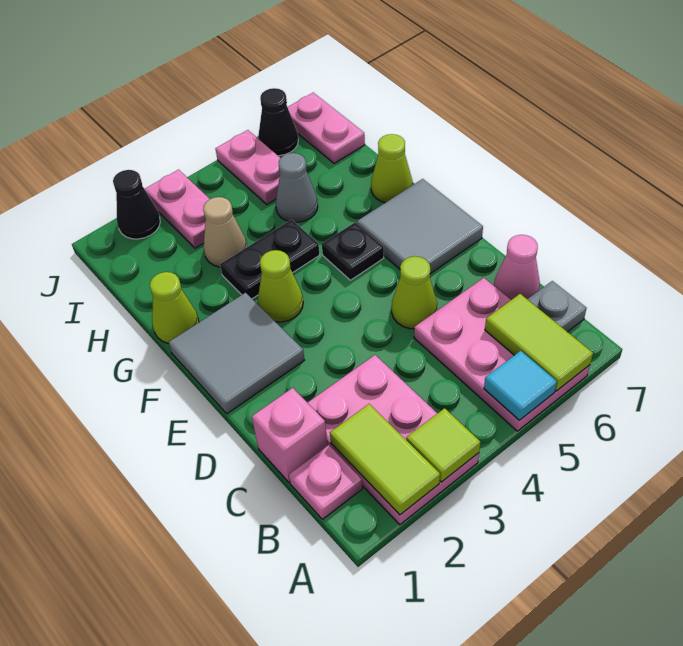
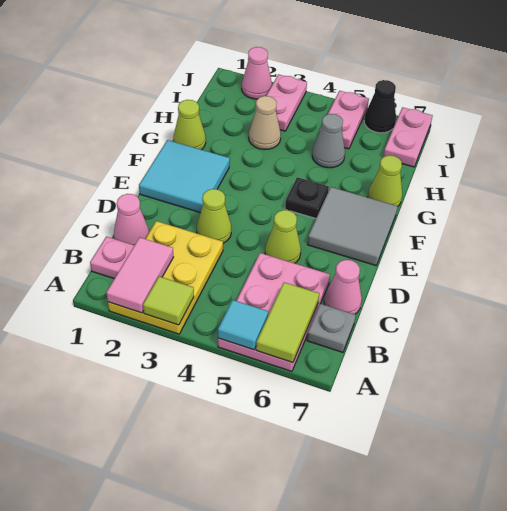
pink plate A2:C3 level 1 -> yellow plate A2:C3 level 1
lime tile A2:B2 level 2 -> pink tile A2:B2 level 2
pink brick C1 level 1 -> pink cone C1 level 1
grey tile E1:F2 level 1 -> cyan tile E1:F2 level 1
lime cone F3 level 1 -> lime cone D3 level 1
black plate G3:G4 level 1 -> none
black cone J2 level 1 -> pink cone J2 level 1

